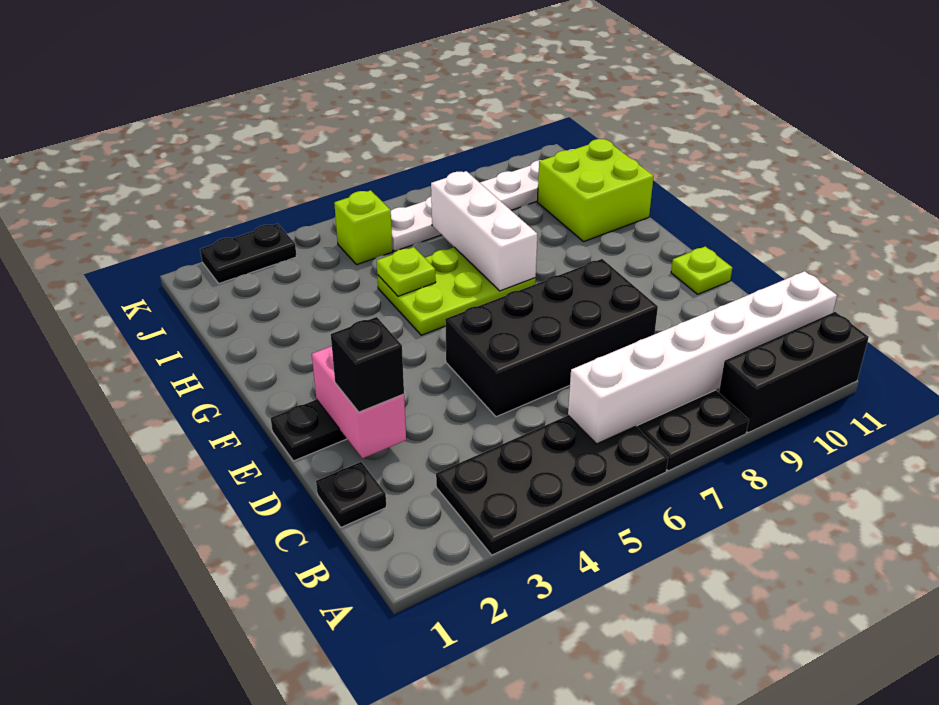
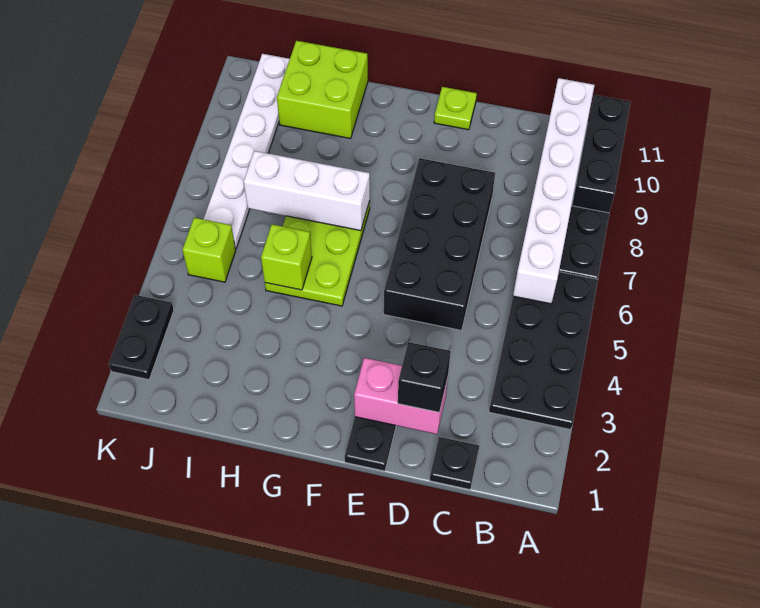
lime plate H5 level 2 -> lime brick H5 level 2

